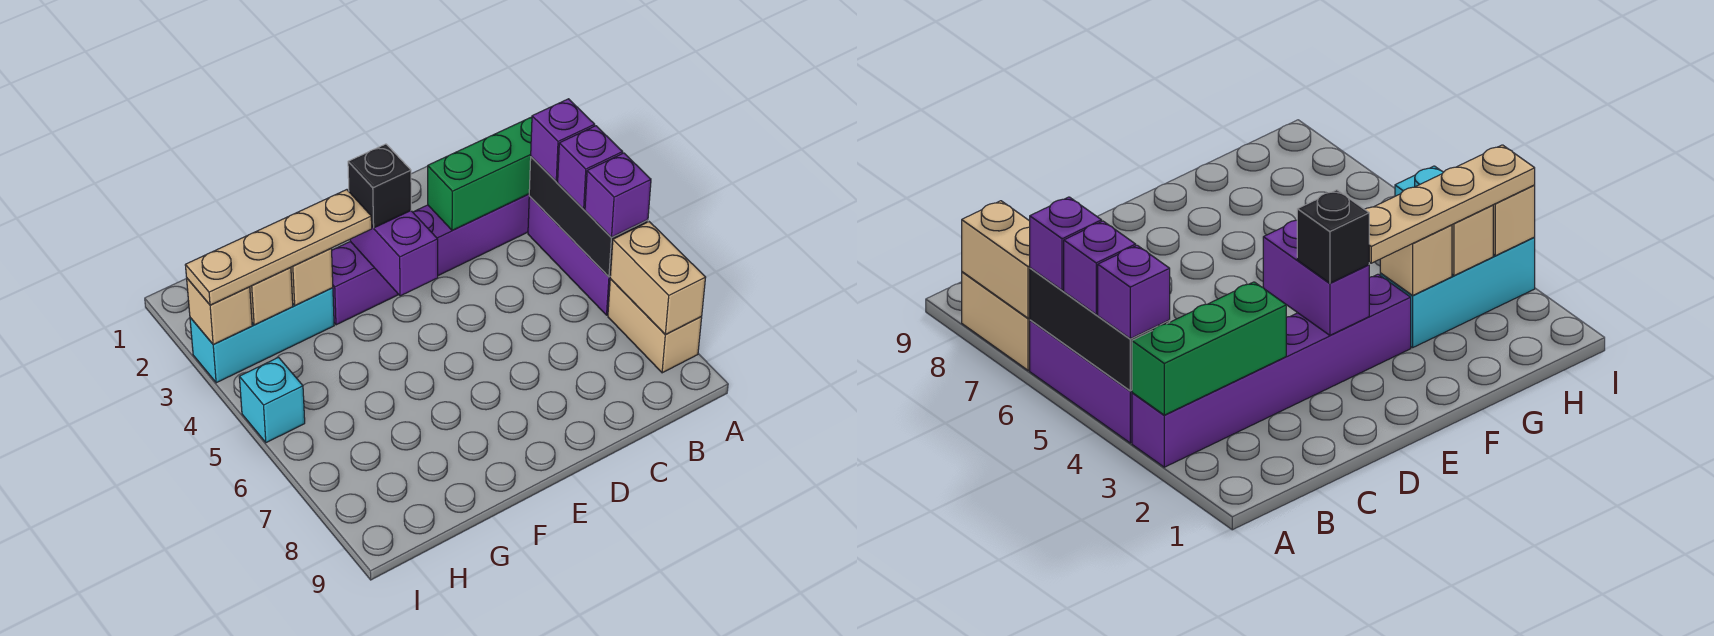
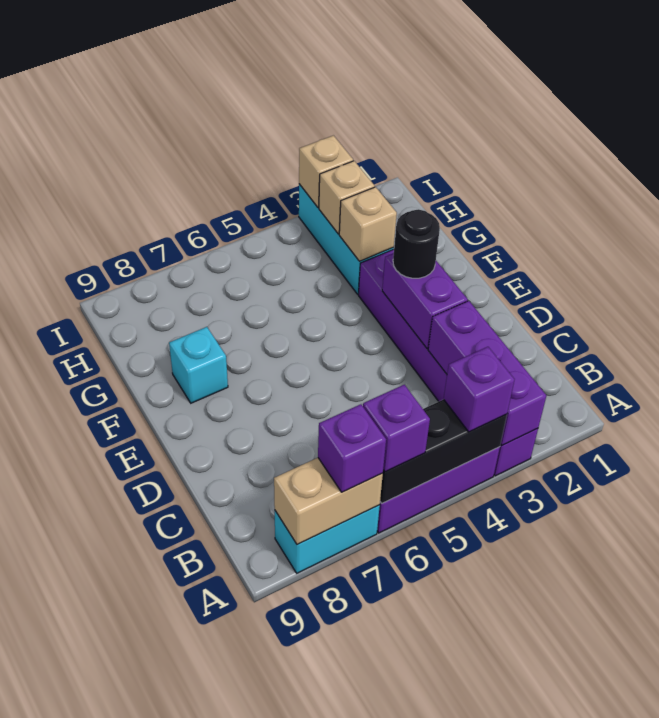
green brick A3:C3 level 2 -> purple brick A3:C3 level 2
purple brick A5 level 3 -> purple brick A7 level 3
tan brick A7:A8 level 1 -> cyan brick A7:A8 level 1
purple brick E3:E4 level 2 -> purple brick D3:E3 level 2
black brick E3 level 3 -> black round brick E3 level 3
tan plate F3:I3 level 3 -> none
cyan brick I5 level 1 -> cyan brick F8 level 1

